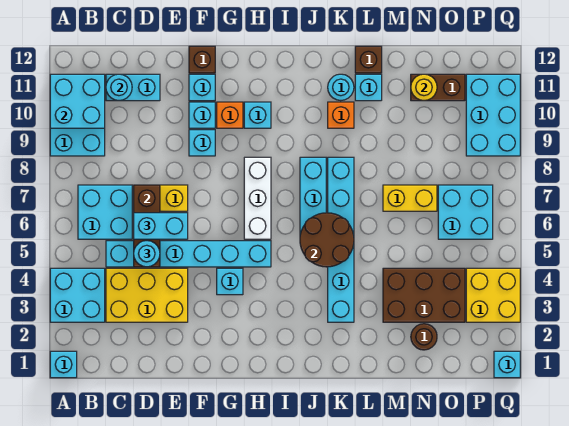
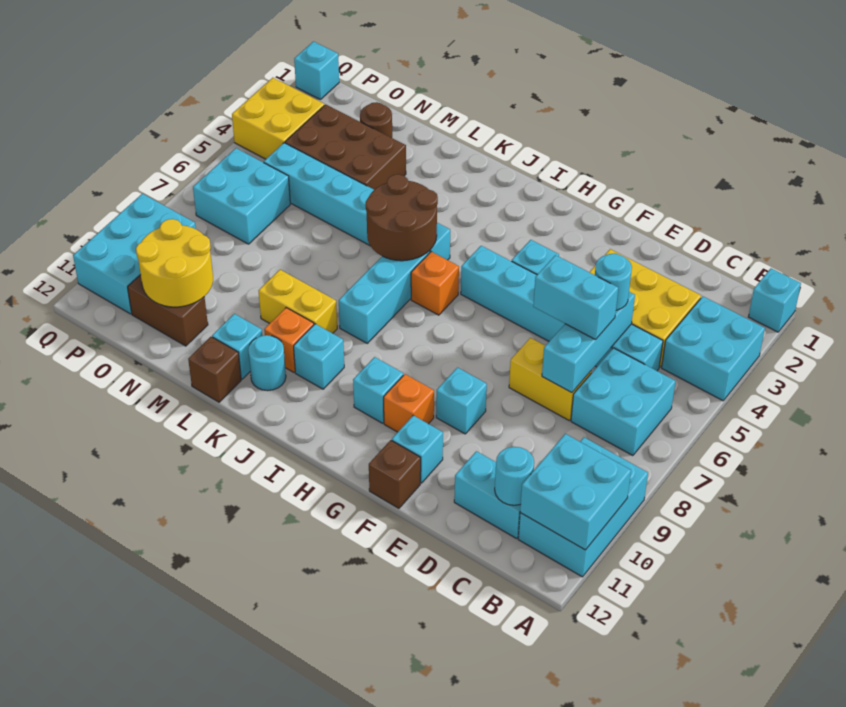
brown brick D5:D7 level 2 -> cyan brick D5:D7 level 2
cyan brick F10 level 1 -> cyan brick J10 level 1
white brick H6:H8 level 1 -> none
none -> orange brick I6 level 1
cyan brick K3:K8 level 1 -> cyan brick J5:O5 level 1
yellow brick M7:N7 level 1 -> yellow brick K9:L9 level 1
yellow round brick N11 level 2 -> yellow round brick N10:O11 level 2

